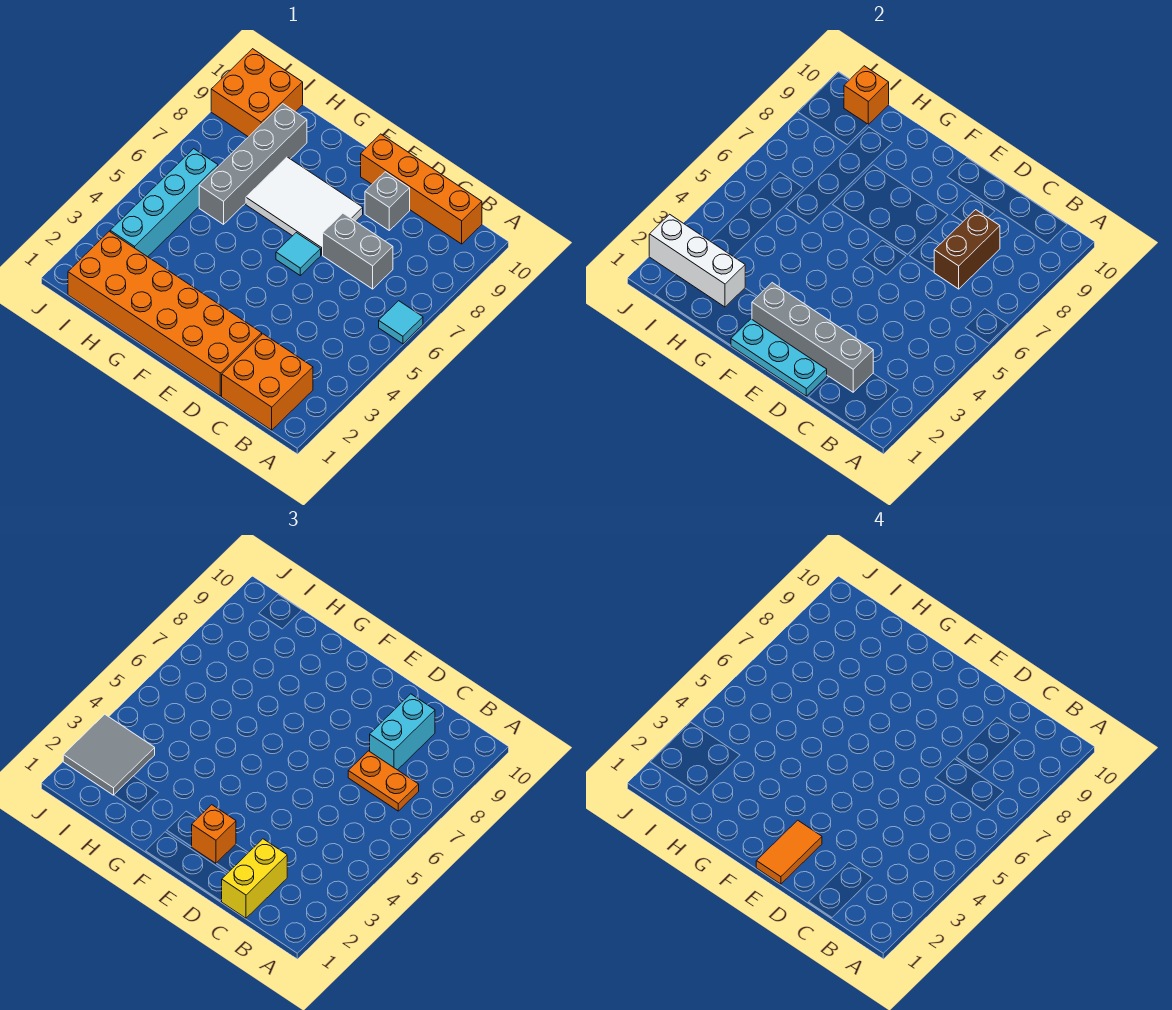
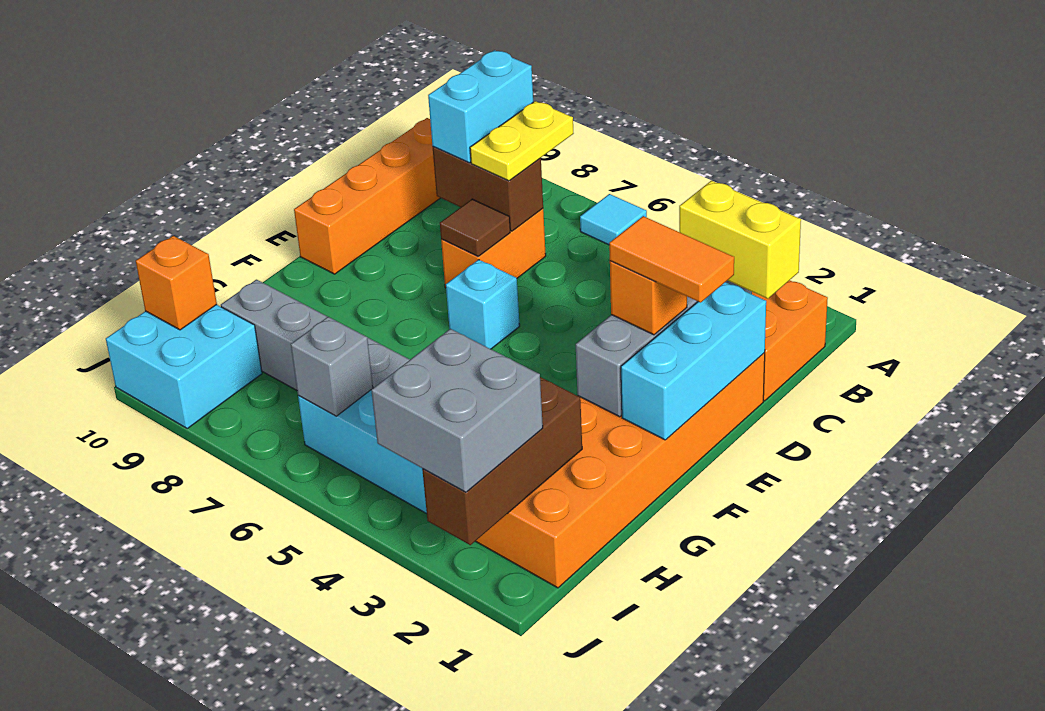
orange plate B7:C7 level 3 -> yellow plate B7:C7 level 3
grey brick C7:D7 level 1 -> orange brick C7:D7 level 1
cyan brick C8:C9 level 3 -> cyan brick B8:C8 level 3
cyan plate D1:F1 level 2 -> cyan brick D1:F1 level 2
none -> brown tile D7 level 2
grey brick D9 level 1 -> grey brick I6 level 2
cyan tile E6 level 1 -> cyan brick E6 level 1
white tile E7:G8 level 1 -> none
white brick H2:J2 level 2 -> brown brick H2:J2 level 2
grey tile I2:J3 level 3 -> grey brick I2:J3 level 3
orange brick I9:J10 level 1 -> cyan brick I9:J10 level 1

